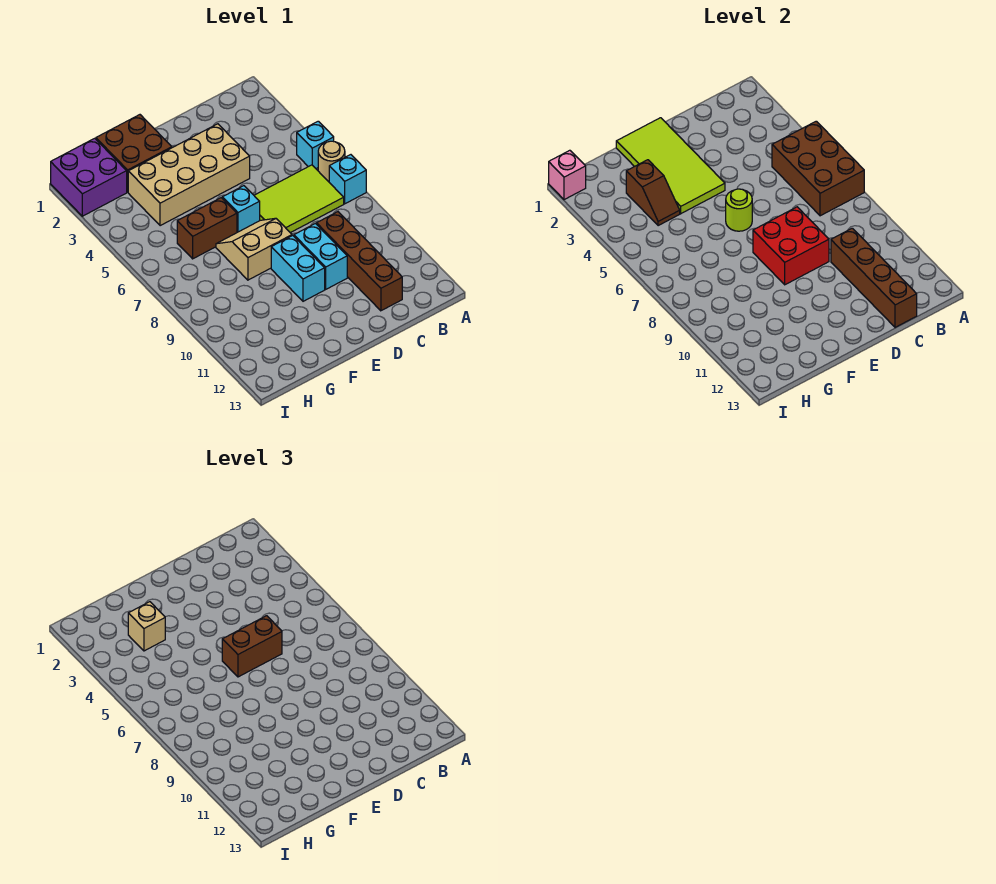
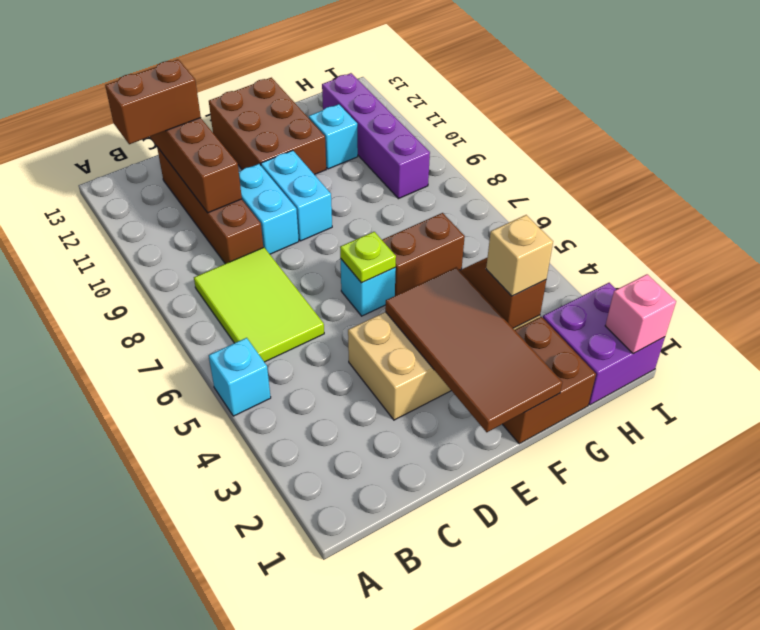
brown brick A5:B7 level 2 -> brown brick E11:F13 level 1
tan round brick A6 level 1 -> none
cyan brick A7 level 1 -> cyan brick G11 level 1
lime tile B6:D7 level 1 -> lime tile B6:C8 level 1
brown brick D6:E6 level 3 -> brown brick B12:C12 level 3
red brick D8:E9 level 2 -> none
lime tile E1:F4 level 2 -> brown tile E1:F4 level 2
lime round brick E6 level 2 -> lime plate E6 level 2
tan slope E7:F8 level 1 top 8 -> none
none -> purple brick H9:H12 level 1

